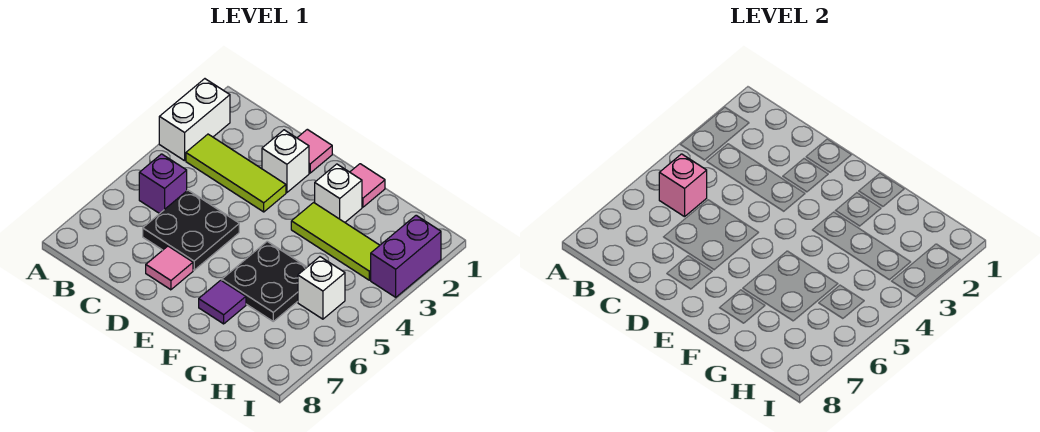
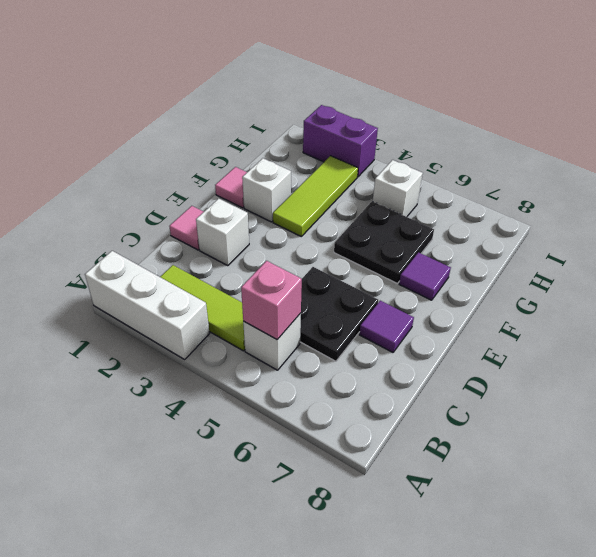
white brick A2:A3 level 1 -> white brick A1:A3 level 1
lime tile B3:D3 level 1 -> lime tile B2:B4 level 1
purple brick B5 level 1 -> white brick B5 level 1
pink tile D7 level 1 -> purple tile D7 level 1

